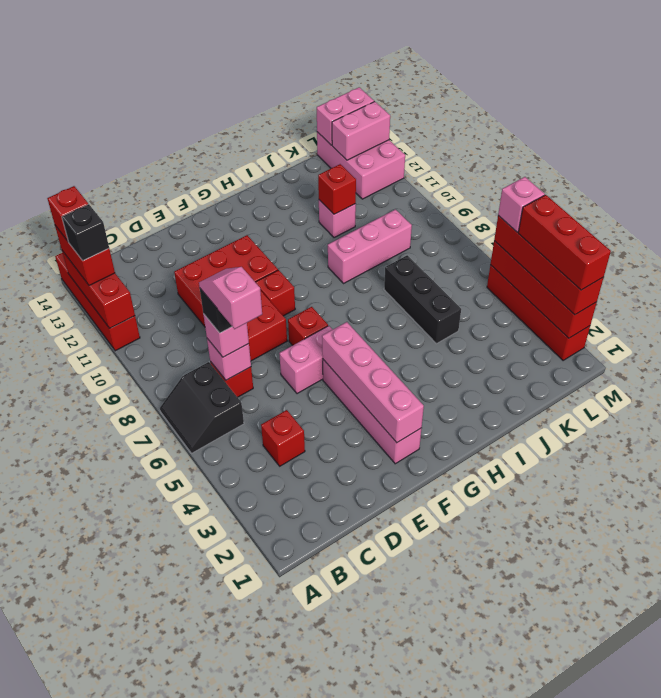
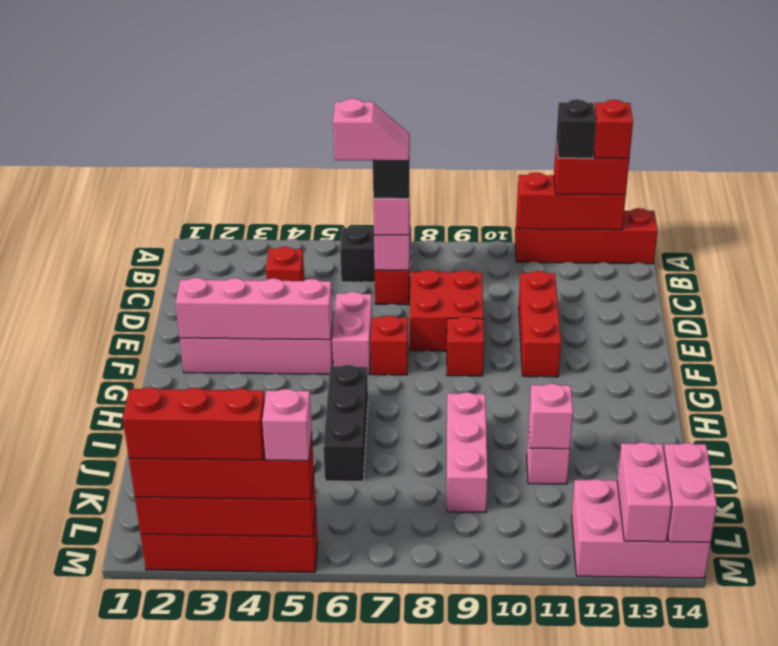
red brick D10:F11 level 1 -> red brick D11:F11 level 1
black brick J5:J7 level 1 -> black brick H6:J6 level 1
red brick J11 level 2 -> pink brick J11 level 2

